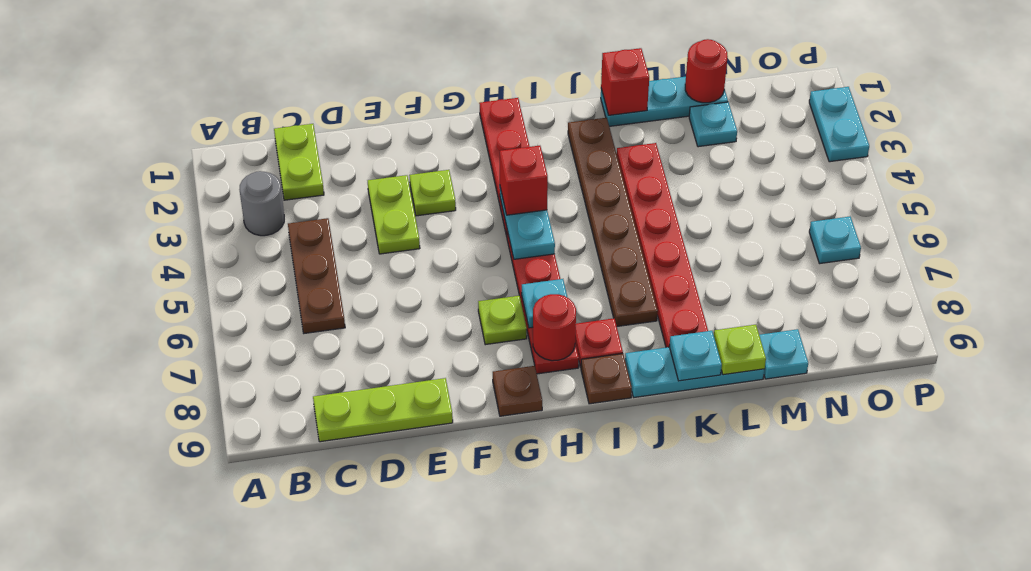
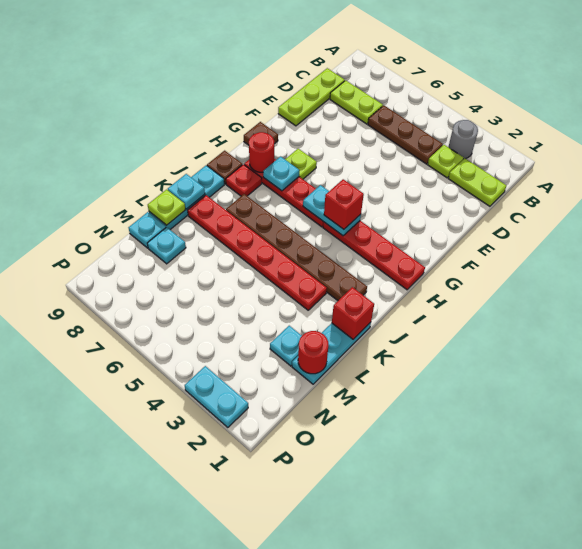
lime plate E3:E4 level 1 -> lime plate C7:C8 level 1
lime plate F3 level 1 -> lime plate C3 level 1
cyan plate O6 level 1 -> cyan plate M8 level 1

